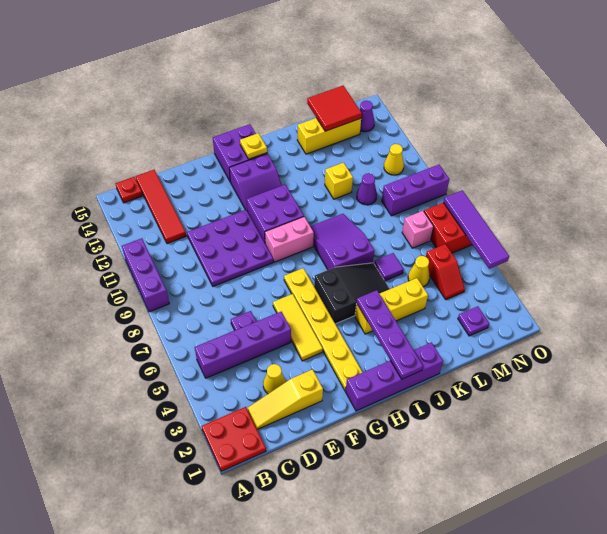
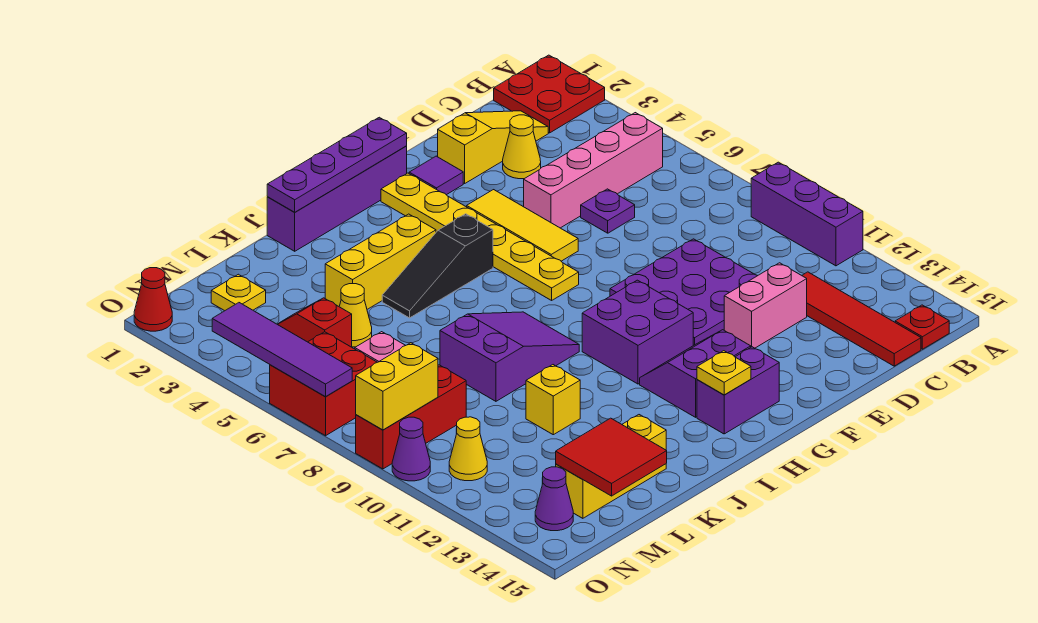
purple brick B5:E5 level 1 -> pink brick B5:E5 level 1
pink brick G9:H9 level 1 -> pink brick D12:E12 level 1
purple brick G14:H15 level 1 -> purple brick G14:H14 level 1
black slope H5:J6 level 1 top H -> black slope H5:J5 level 1 top H
purple plate I1:I4 level 2 -> purple plate G1:J1 level 2
purple slope I7:J9 level 1 top 7 -> purple slope I8:K9 level 1 top K
purple tile K6 level 1 -> purple tile F2 level 1
purple cone L10 level 1 -> purple cone O10 level 1
purple plate M2 level 1 -> yellow plate M2 level 1
purple brick M9:O9 level 1 -> red brick M9:O9 level 1
none -> yellow brick N9:O9 level 2
none -> red cone O1 level 1

